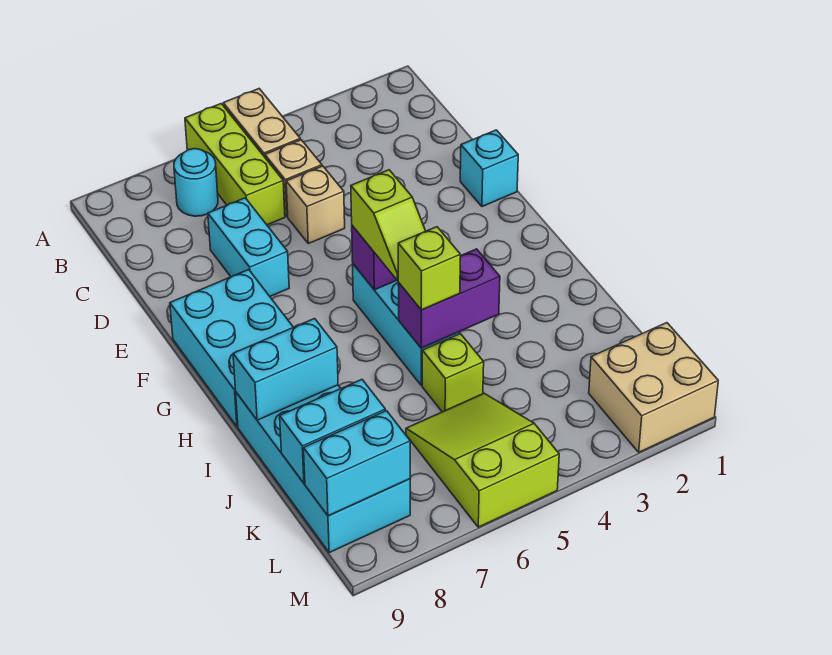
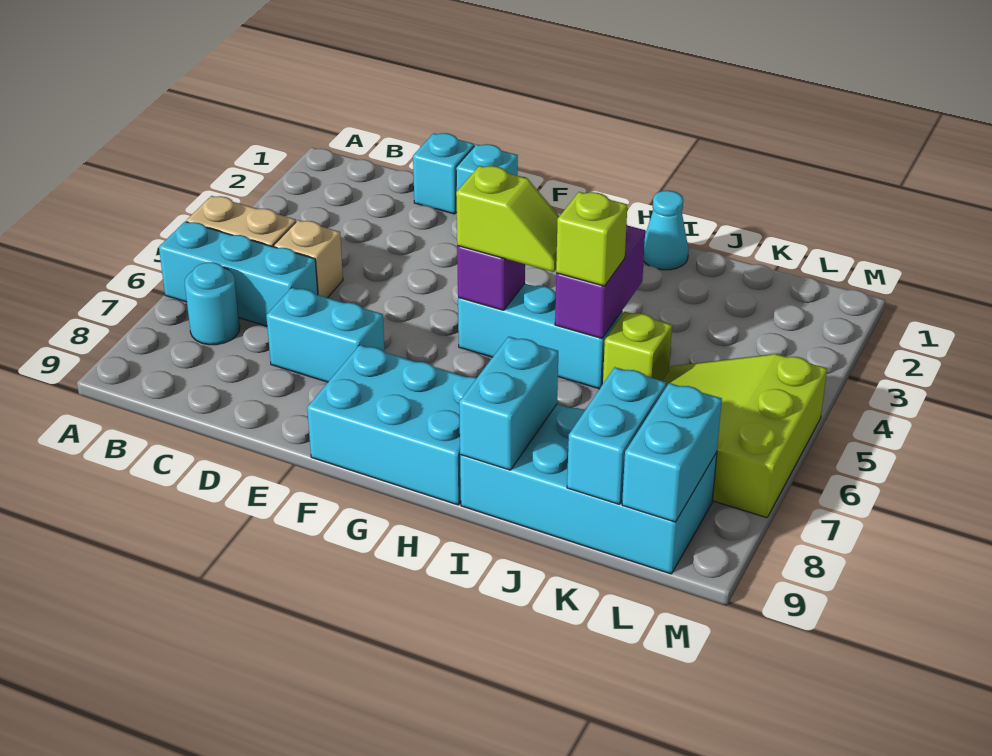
lime brick A6:C6 level 1 -> cyan brick A6:C6 level 1
none -> cyan brick D1 level 1
tan brick D5 level 1 -> none
none -> cyan cone I1 level 1
lime slope K5:M6 level 1 top M -> lime slope K5:M7 level 1 top M
tan brick L1:M2 level 1 -> none

